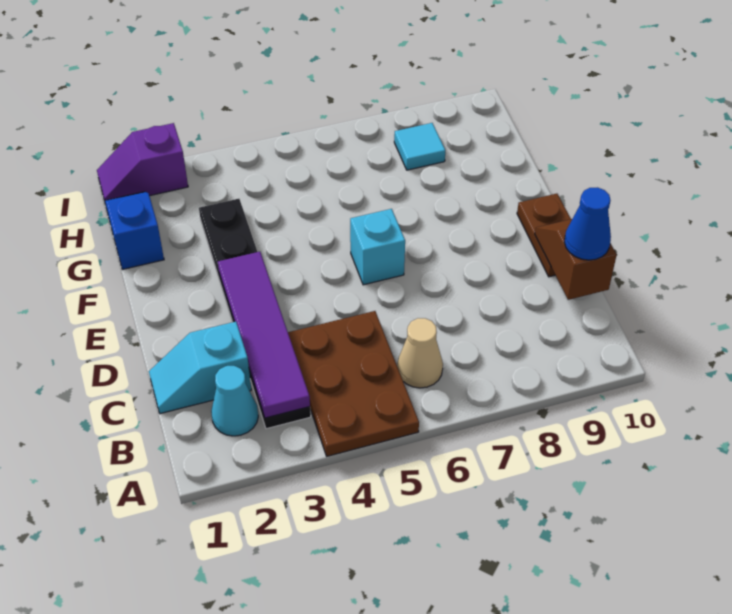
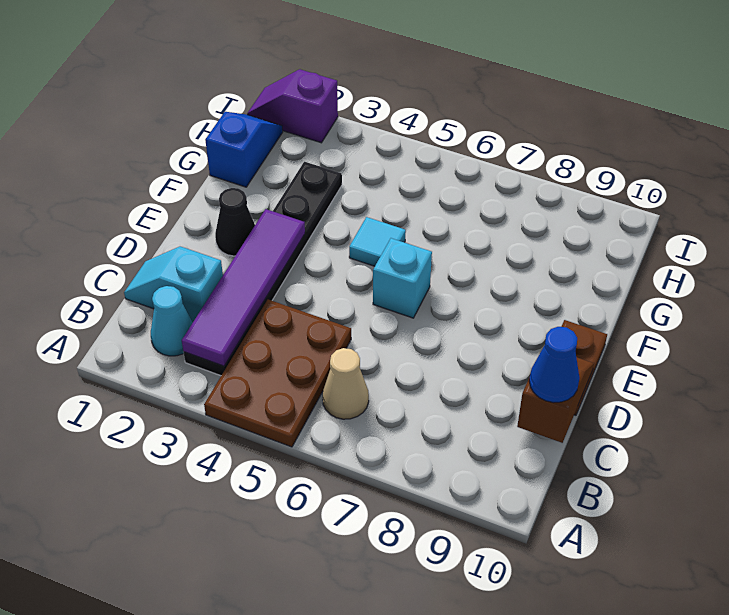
none -> black cone E2 level 1
cyan tile H8 level 1 -> cyan tile F5 level 1

